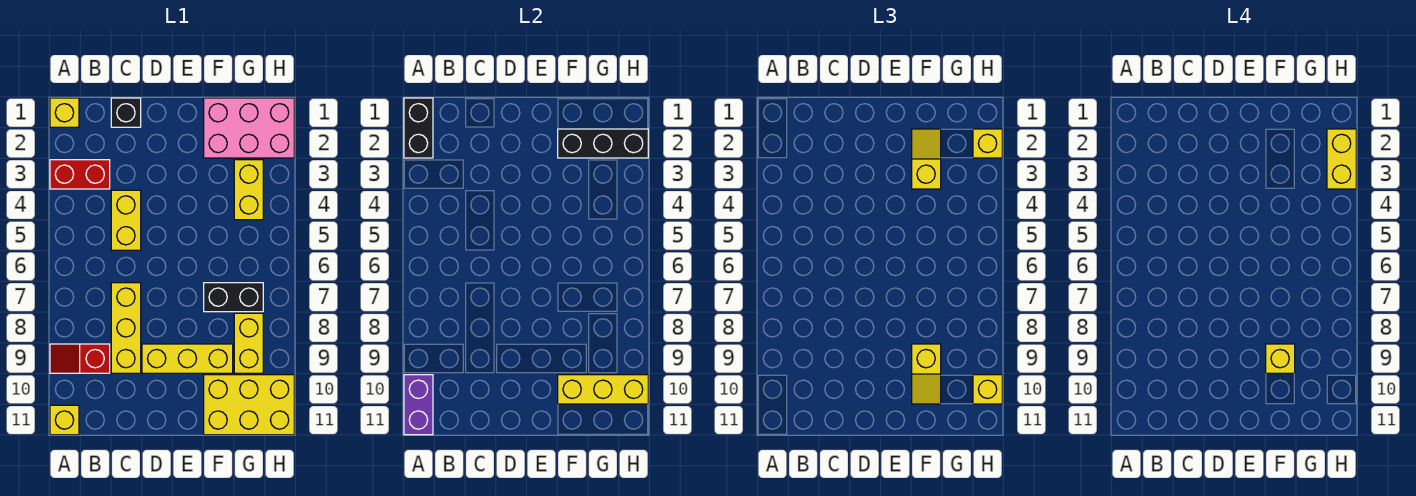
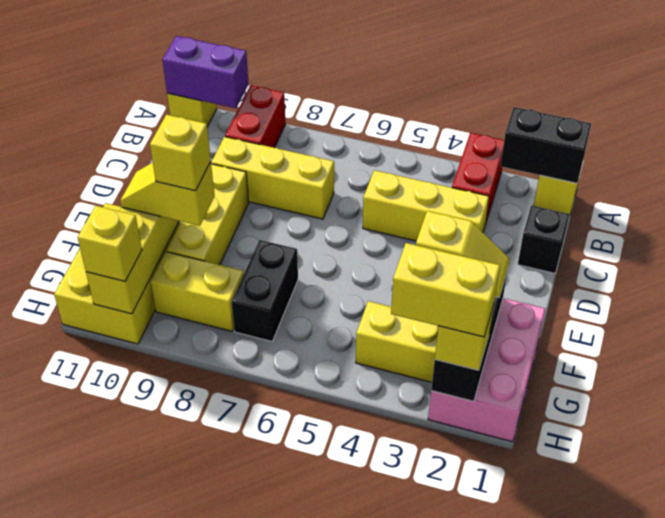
red slope A9:B9 level 1 top B -> red brick A9:B9 level 1
yellow brick C4:C5 level 1 -> yellow brick C3:C5 level 1

